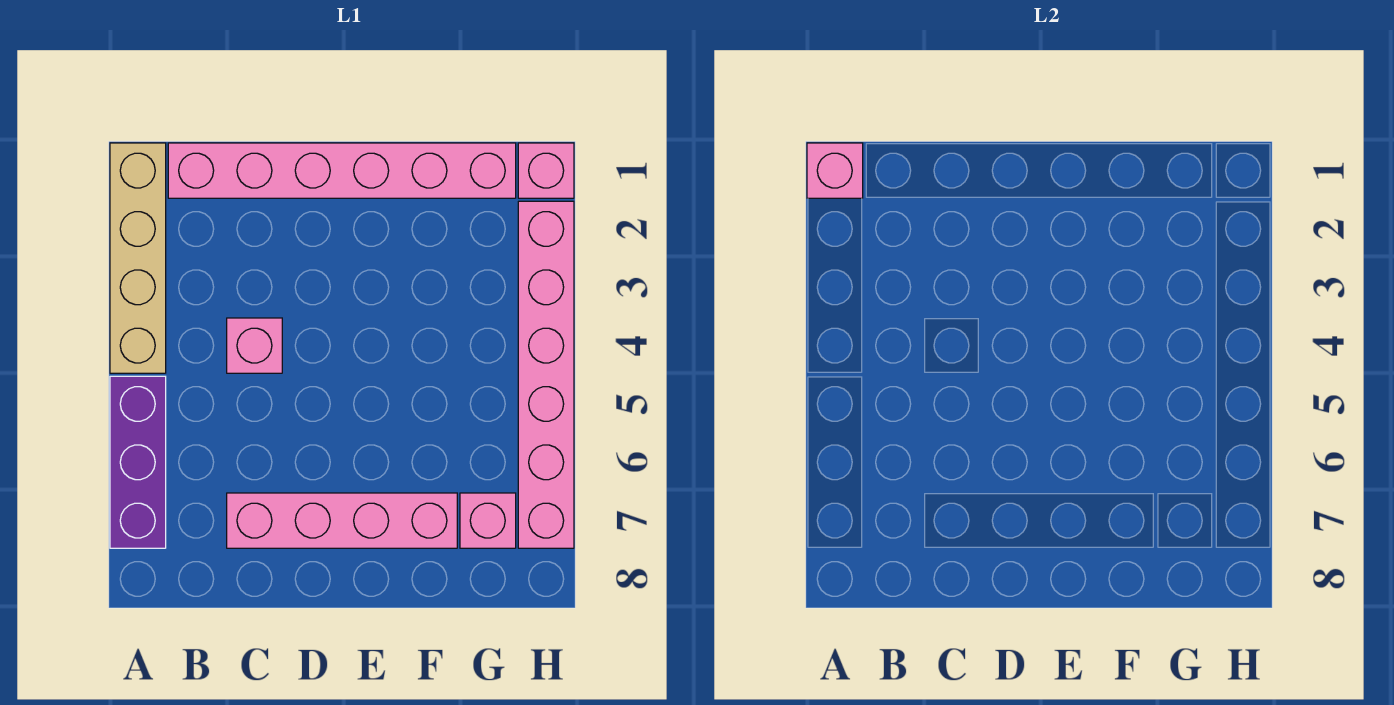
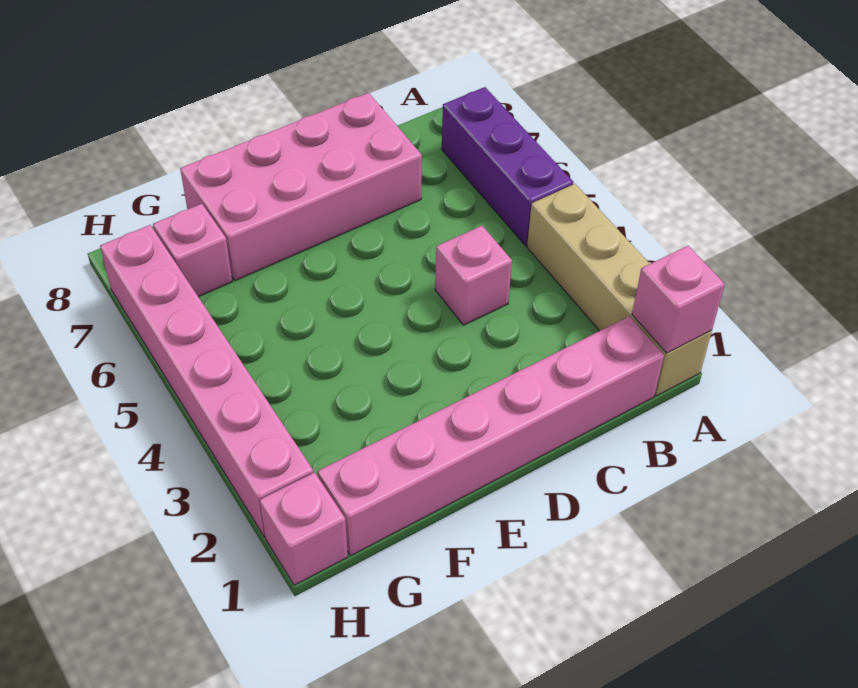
pink brick C7:F7 level 1 -> pink brick C7:F8 level 1

